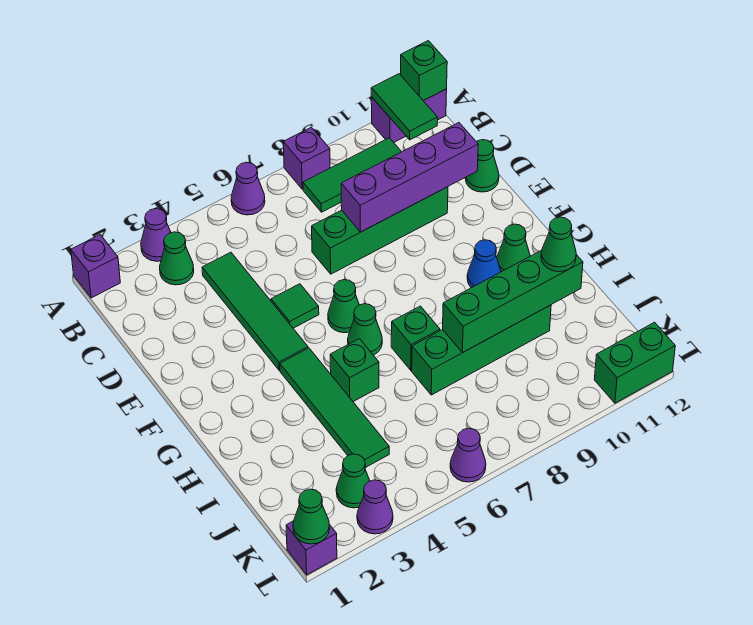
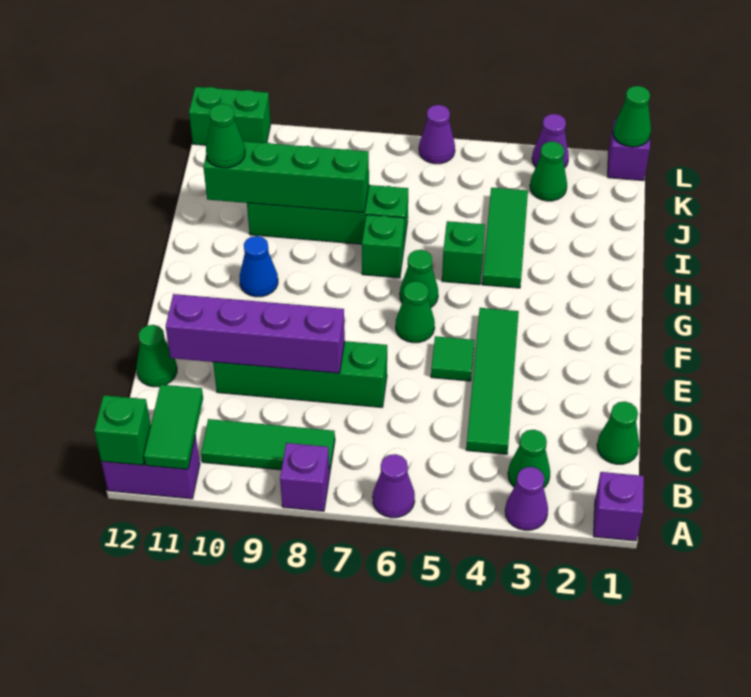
green tile G4:J4 level 1 -> green tile H4:J4 level 1
green cone G11 level 1 -> green cone C1 level 1

